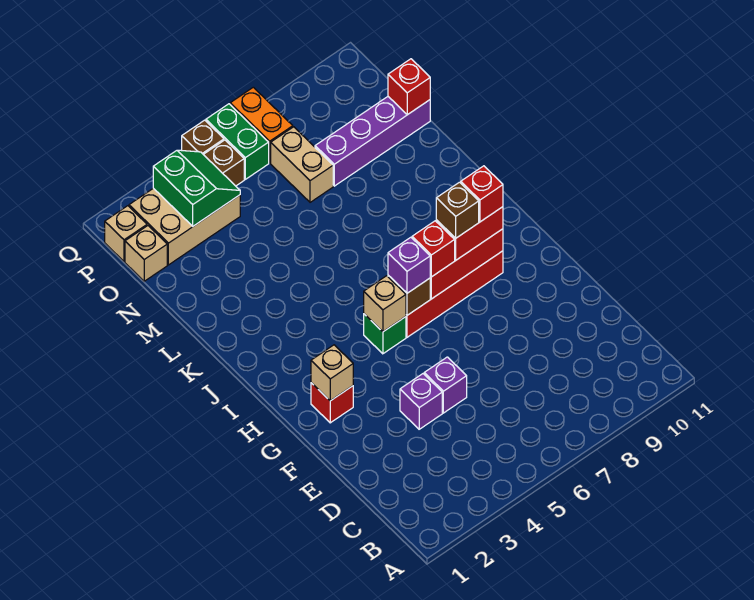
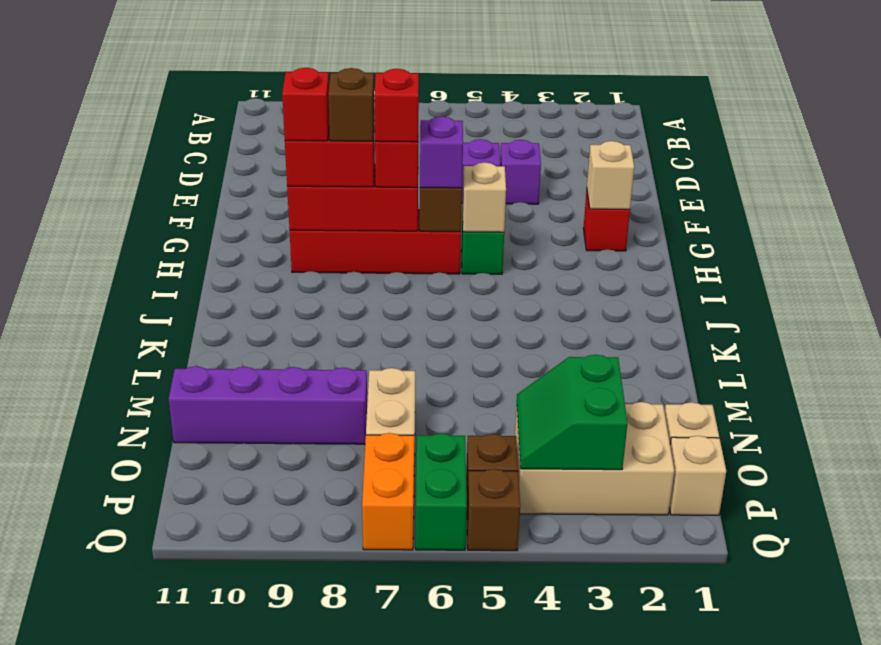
red brick N11 level 2 -> red brick H7 level 4

